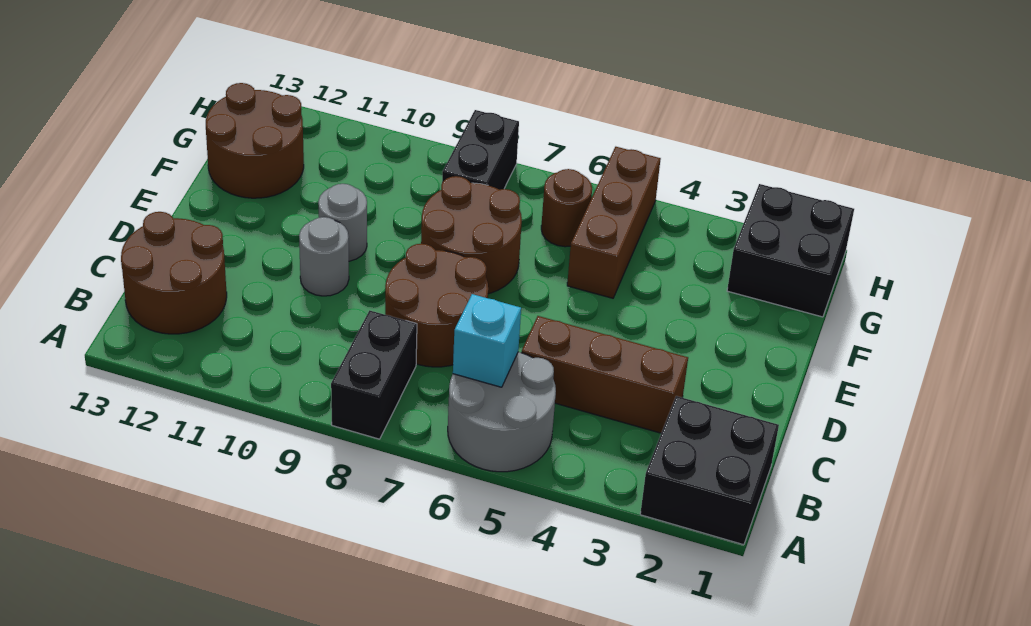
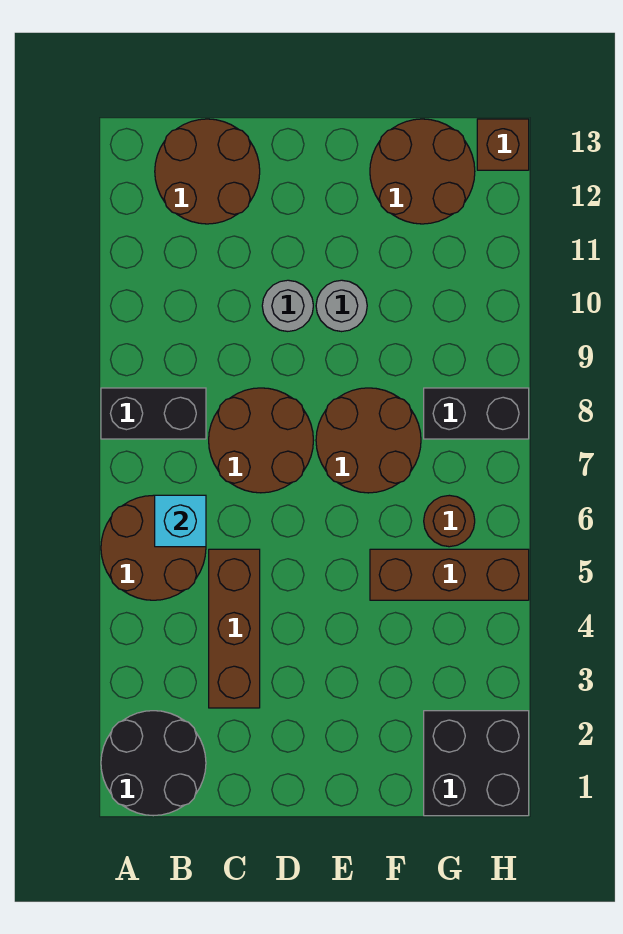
black brick A1:B2 level 1 -> black round brick A1:B2 level 1
grey round brick A5:B6 level 1 -> brown round brick A5:B6 level 1
none -> brown brick H13 level 1

